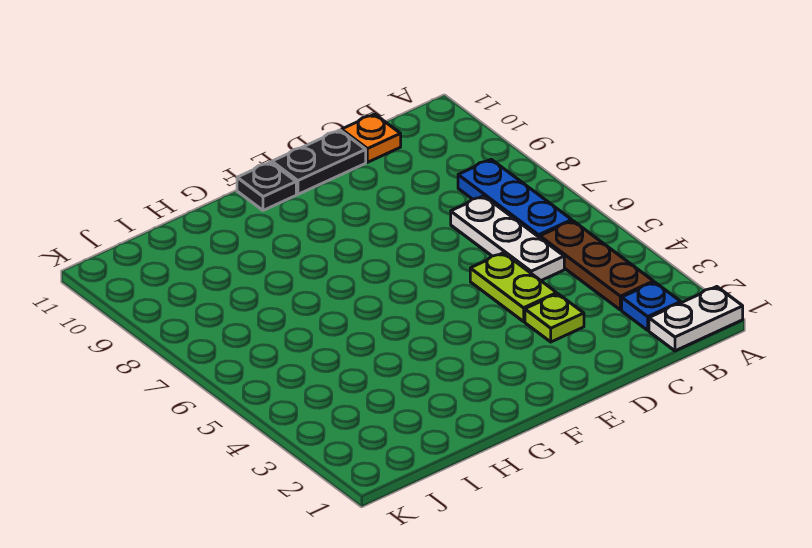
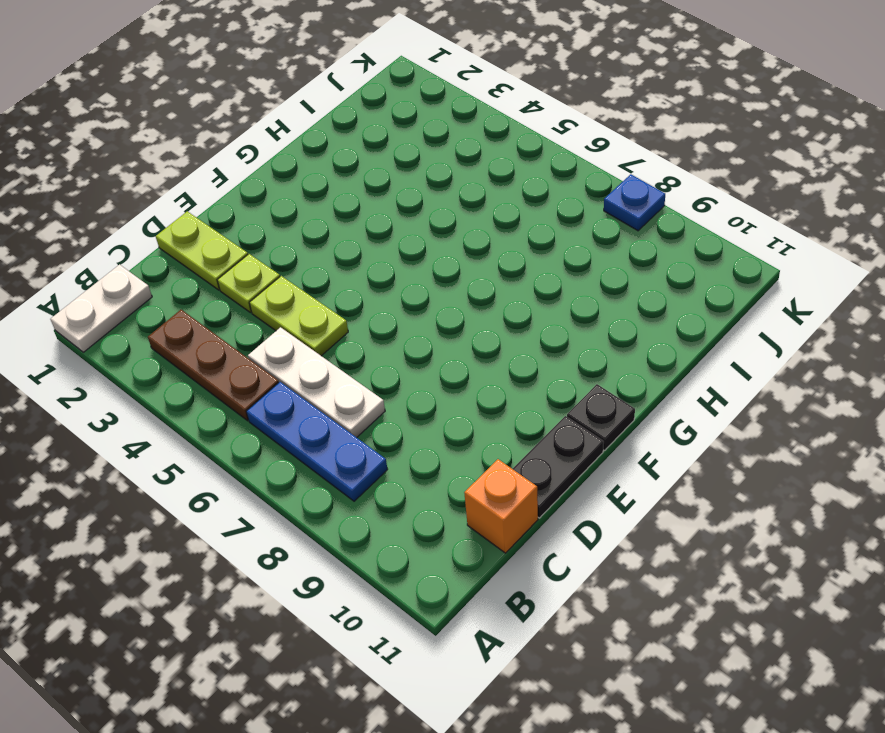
blue plate B2 level 1 -> blue plate K8 level 1
orange plate C11 level 1 -> orange brick C11 level 1
none -> lime plate D1:D2 level 1

